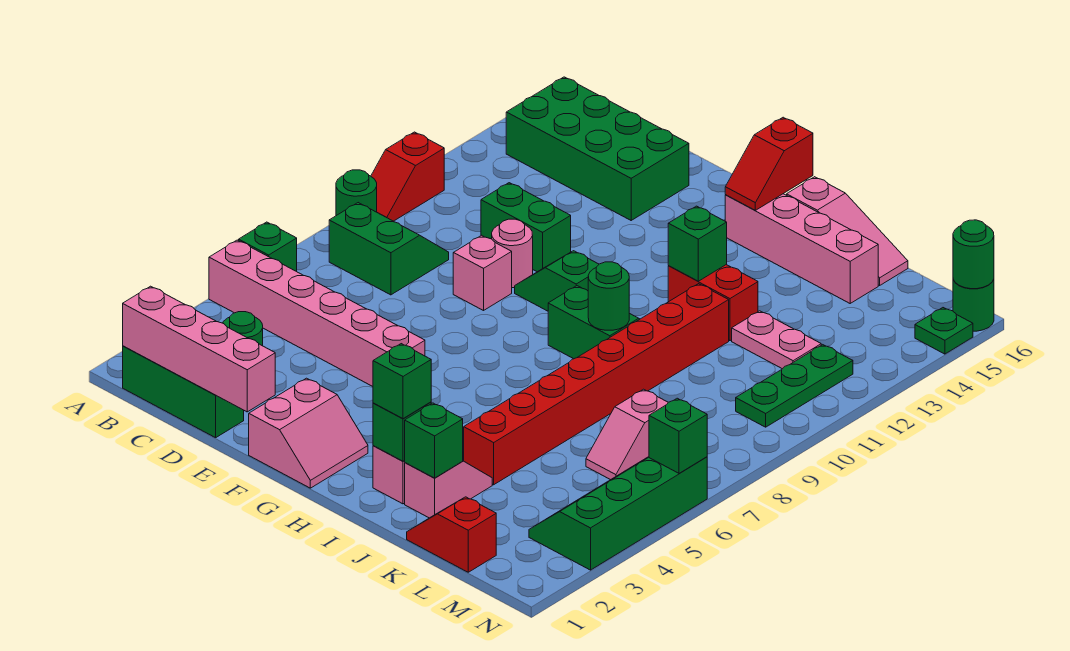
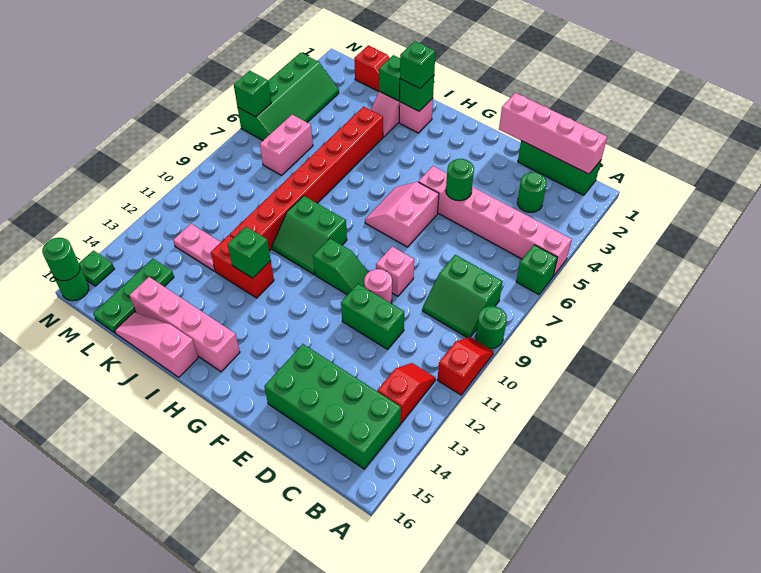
pink slope F1:G2 level 1 top F -> pink slope F6:G7 level 1 top F
red slope H15:H16 level 2 top 16 -> red slope B12:B13 level 1 top 13
green round brick I9 level 2 -> green round brick E5 level 2
pink slope L6:L7 level 1 top 7 -> pink brick L6:L7 level 1
green plate M10:M12 level 1 -> green plate L14:L16 level 1

